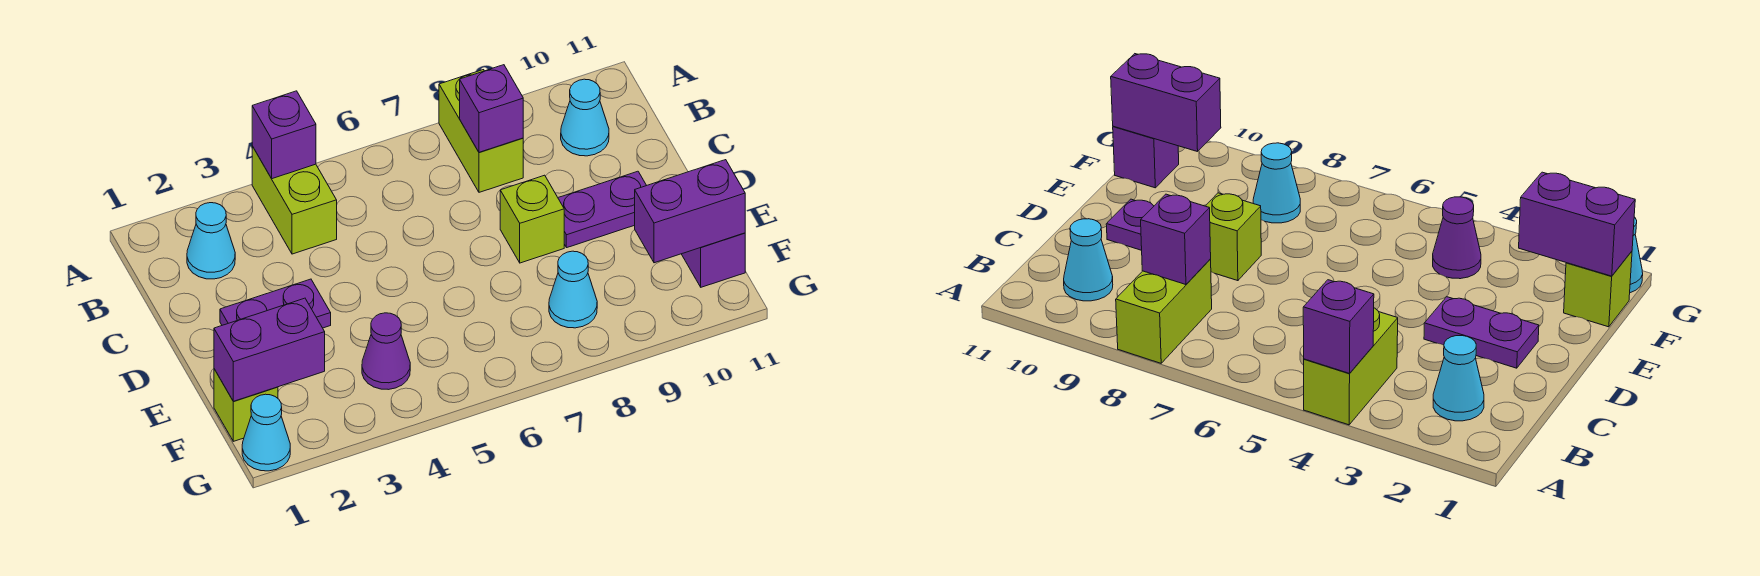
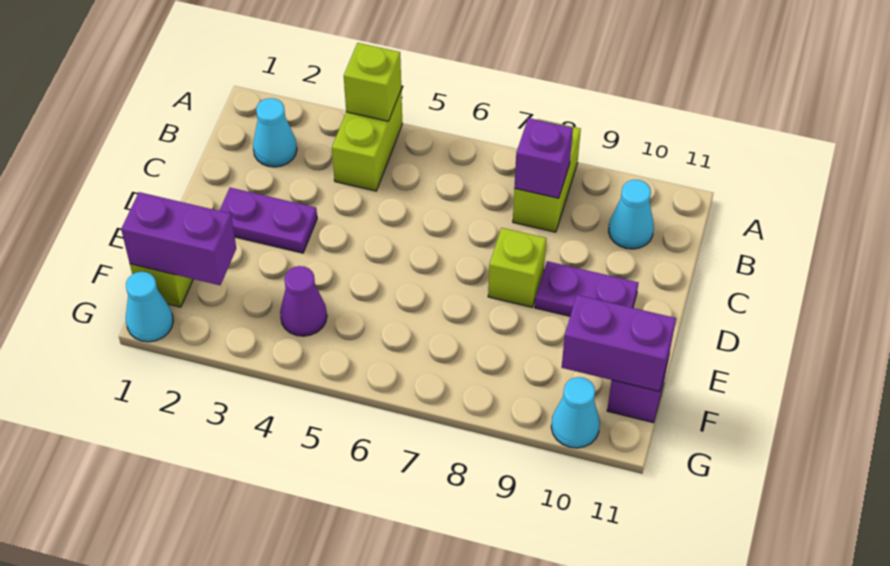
purple brick A4 level 2 -> lime brick A4 level 2
cyan cone F8 level 1 -> cyan cone G10 level 1

